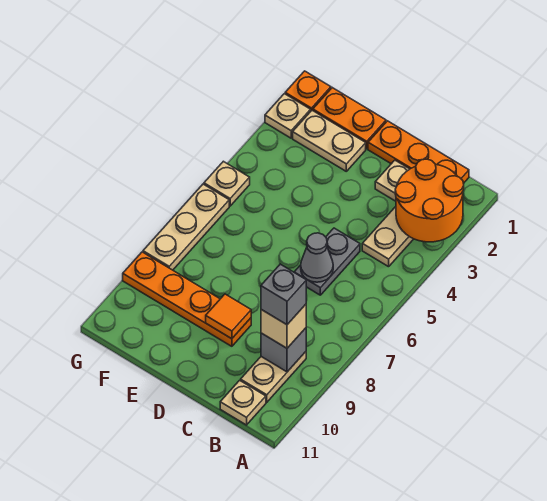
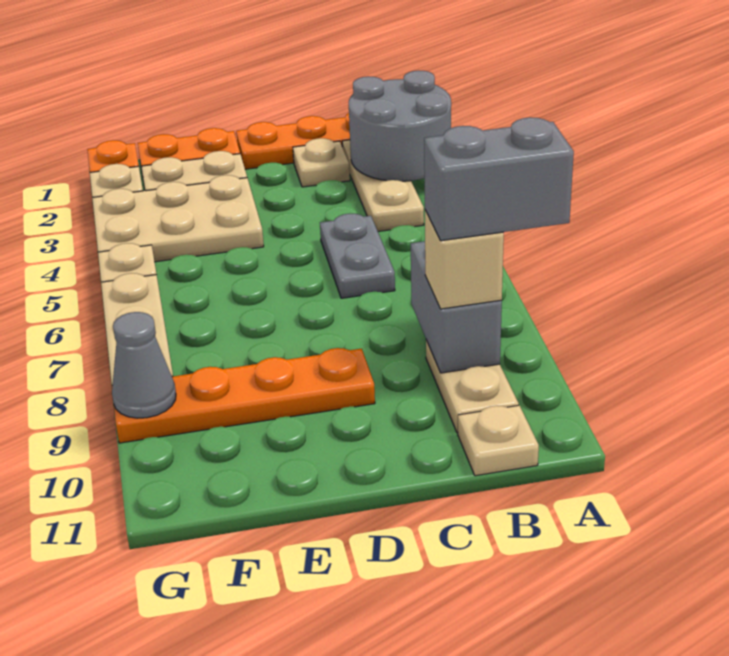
orange round brick A2:B3 level 2 -> grey round brick A2:B3 level 2
grey brick B9 level 2 -> grey brick B8:B9 level 2
grey brick B9 level 4 -> grey brick A9:B9 level 4
grey cone C6 level 2 -> grey cone G9 level 2
orange tile D9 level 2 -> none
none -> tan plate E3:G4 level 1

